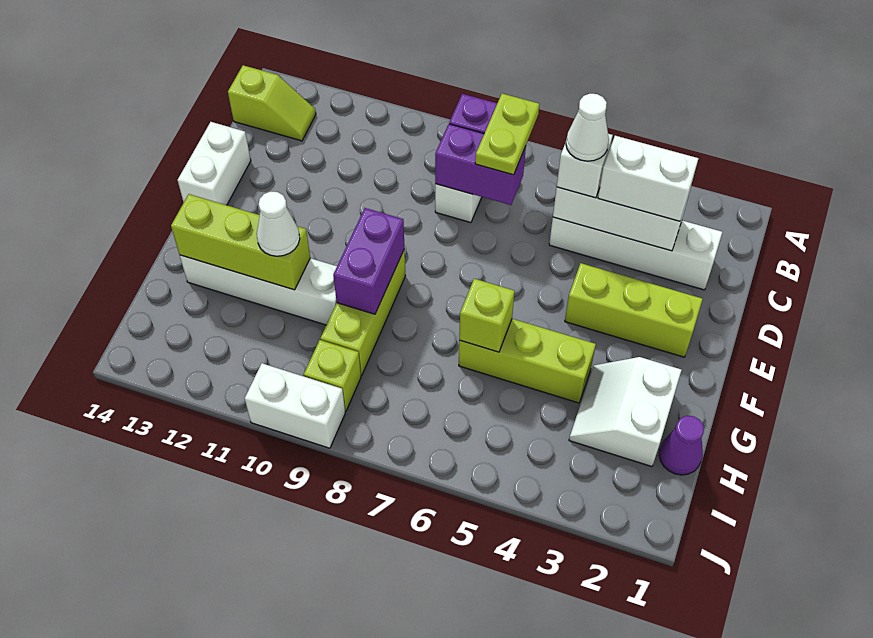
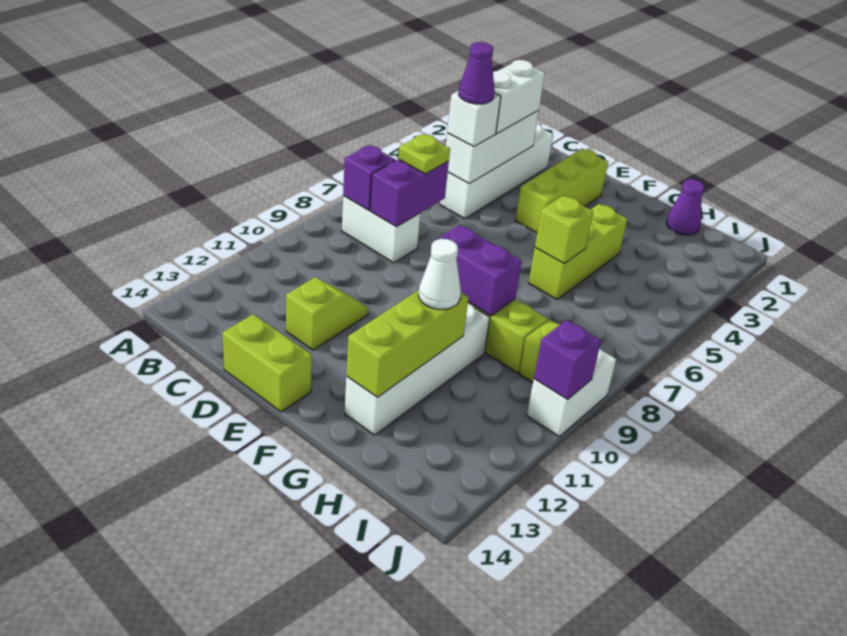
lime plate B7:C7 level 3 -> lime plate C7 level 3
lime slope B13:B14 level 1 top 14 -> lime slope D11:D12 level 1 top 12
white cone C5 level 4 -> purple cone C5 level 4
white brick D14:E14 level 1 -> lime brick D14:E14 level 1
white slope G2:H3 level 1 top 2 -> none
none -> purple brick J10 level 2

